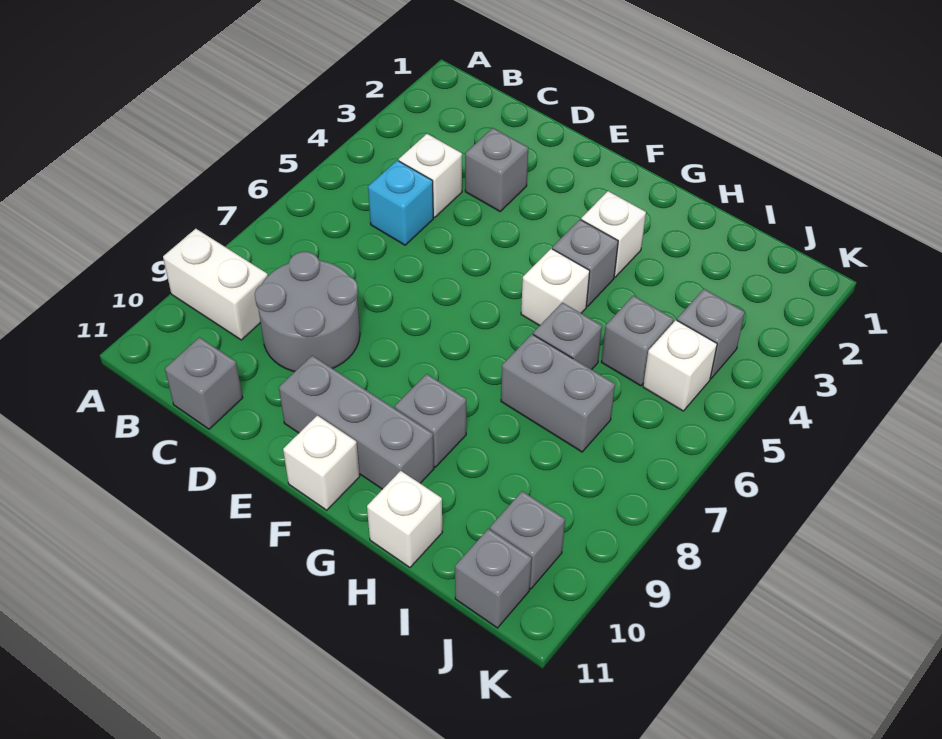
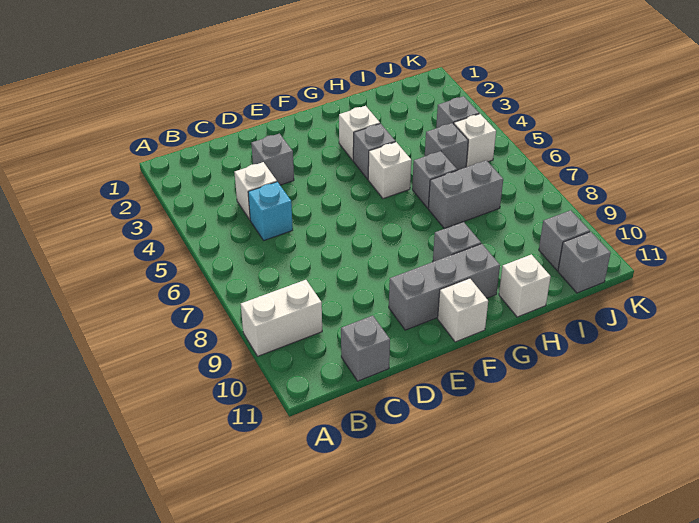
grey round brick C8:D9 level 1 -> none

